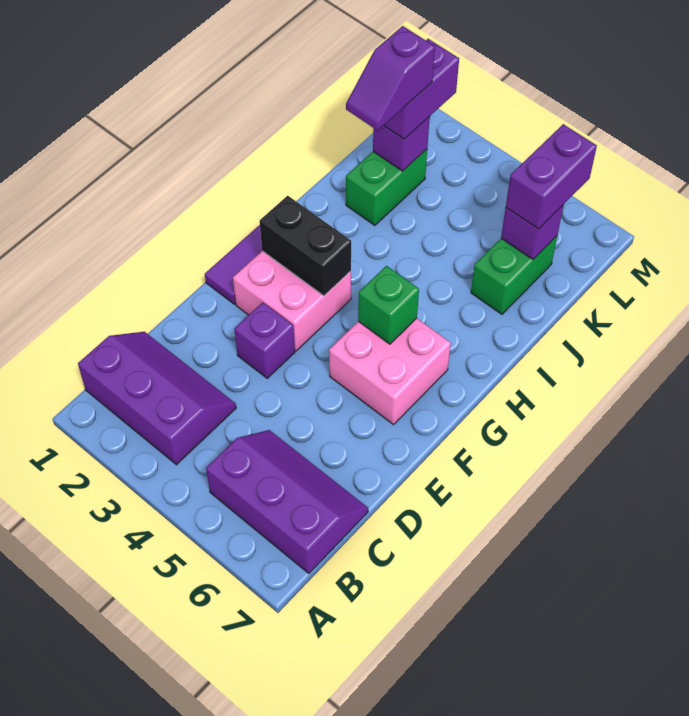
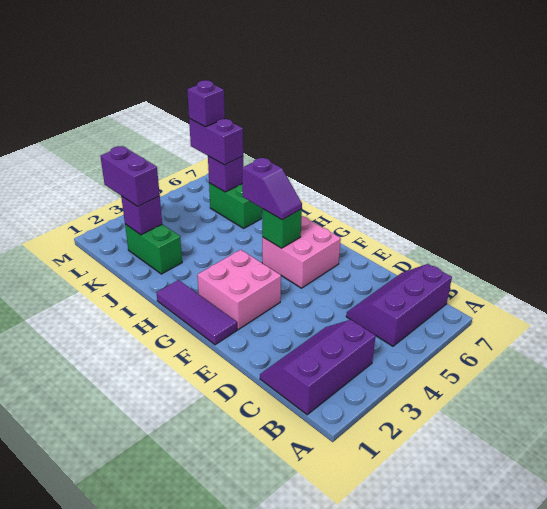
purple brick E3 level 1 -> purple brick L6 level 4
black brick G2:G3 level 2 -> none
purple slope J2:K2 level 4 top K -> purple slope G5:H5 level 3 top H

